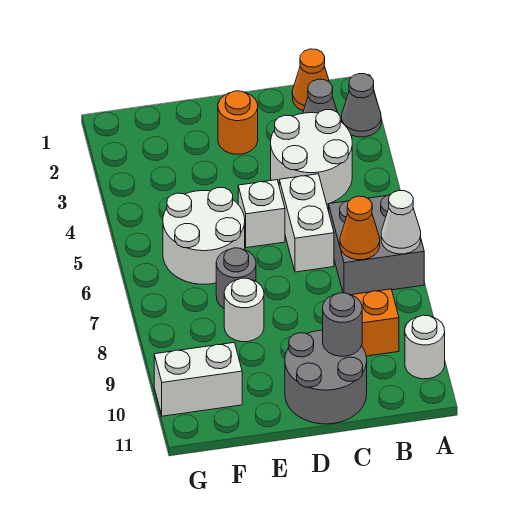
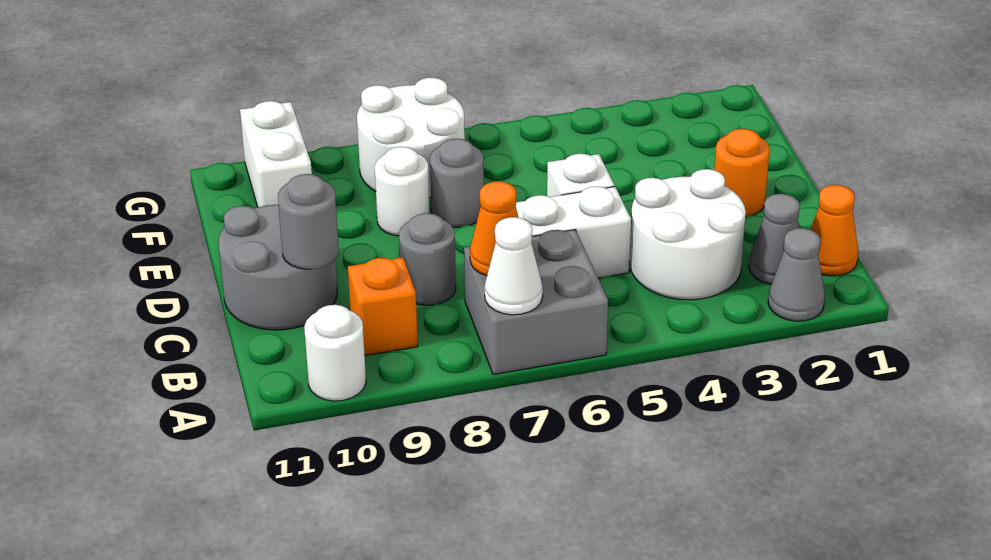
none -> grey round brick C8 level 1
white round brick E5:F6 level 1 -> white round brick F7:G8 level 1

